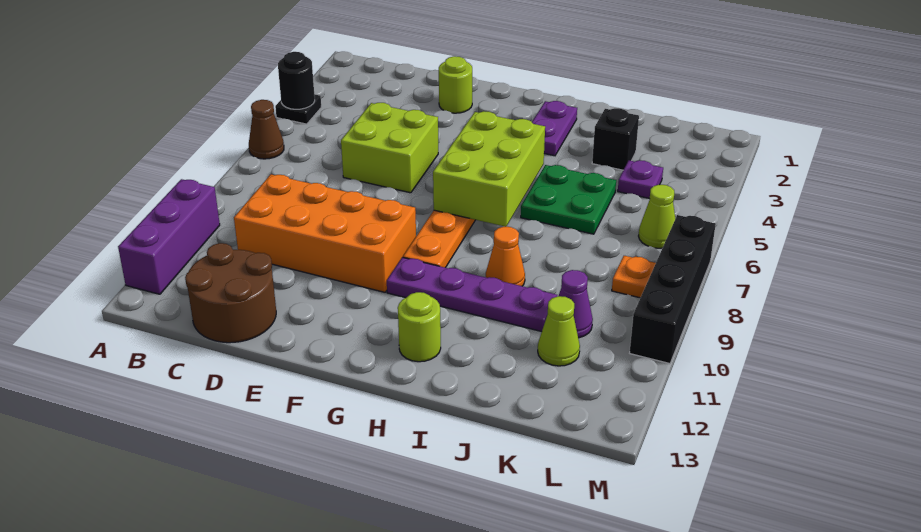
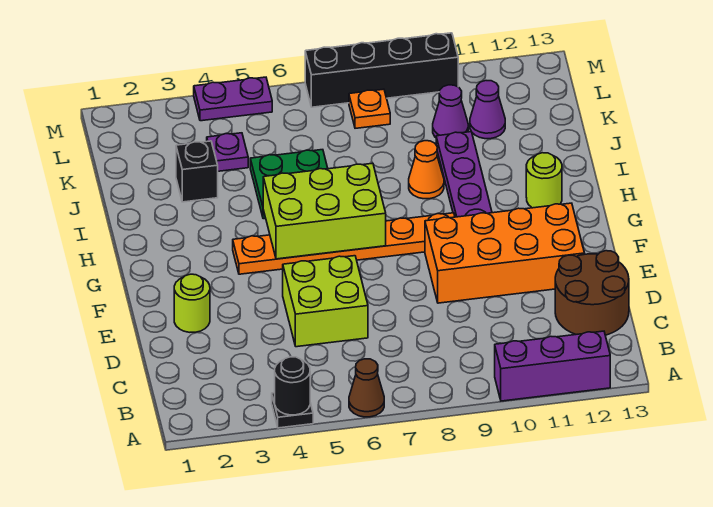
orange brick C9:F10 level 1 -> orange brick E9:F12 level 1
purple plate H2:H3 level 1 -> purple plate M4:M5 level 1
lime cone K11 level 1 -> purple cone K11 level 1
lime cone L6 level 1 -> none

